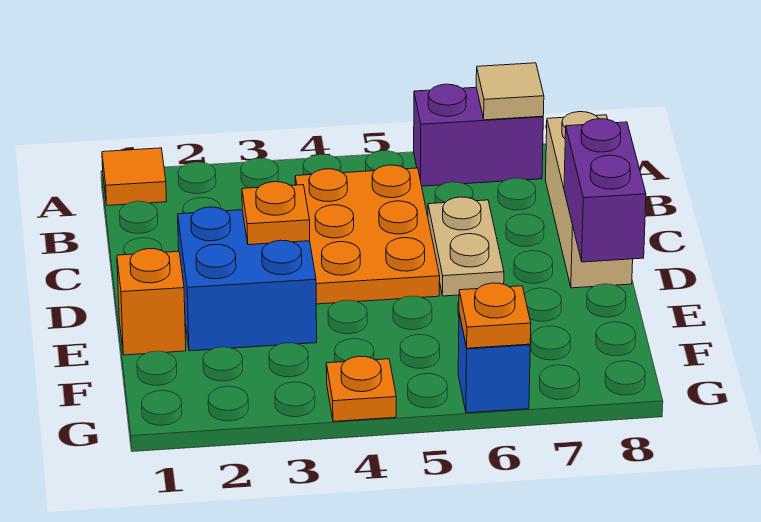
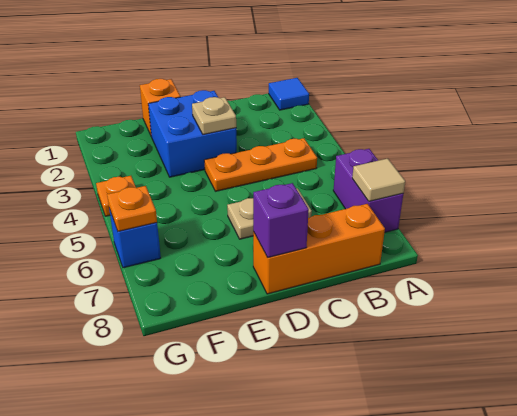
orange tile A1 level 1 -> blue tile A1 level 1
orange plate B4:D5 level 1 -> orange plate B4:D4 level 1
tan brick B8:D8 level 1 -> orange brick B8:D8 level 1
orange plate D3 level 2 -> tan plate D3 level 2
purple brick D8:E8 level 2 -> purple brick D8 level 2

